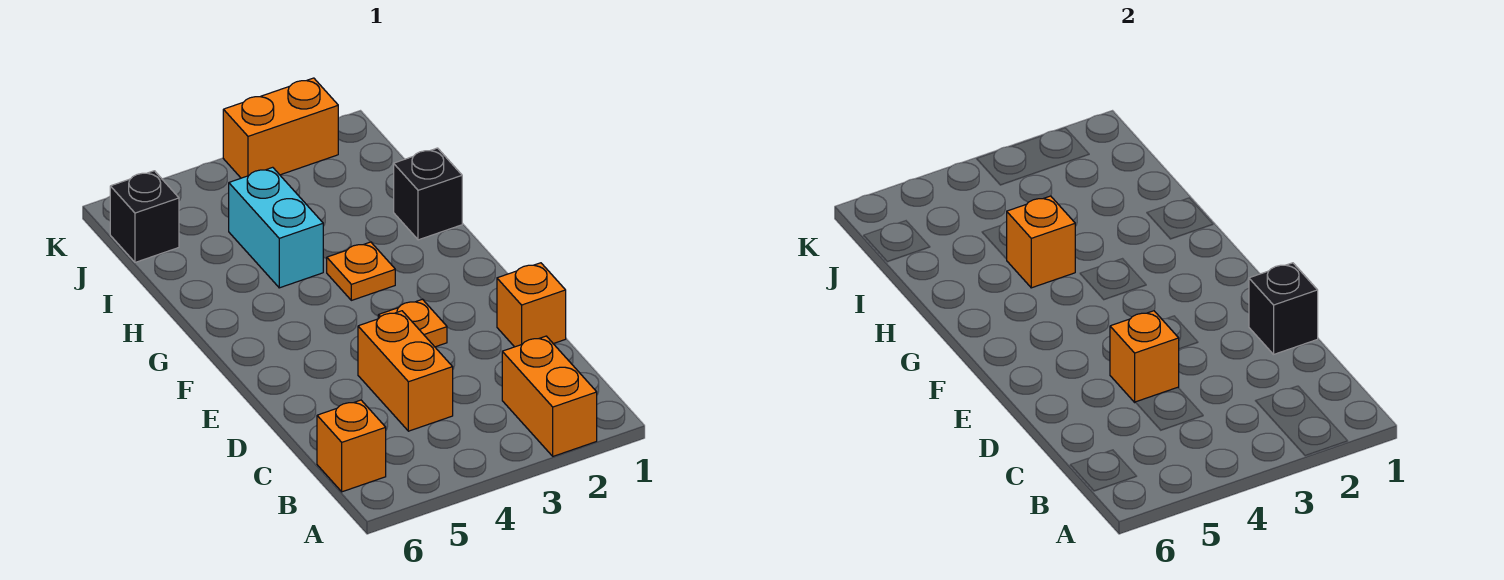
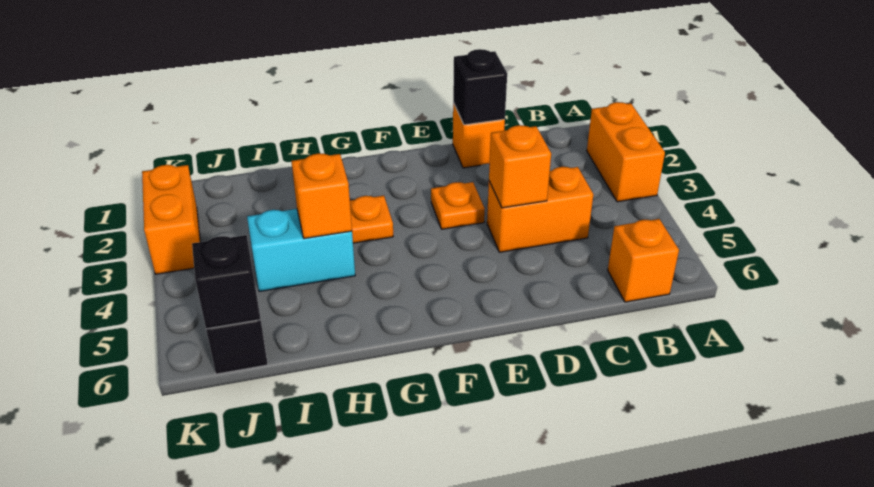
orange brick A2:B2 level 1 -> orange brick A2:A3 level 1
black brick H1 level 1 -> black brick J6 level 2

